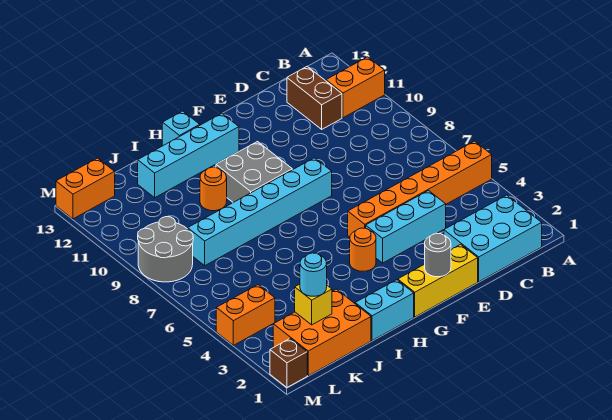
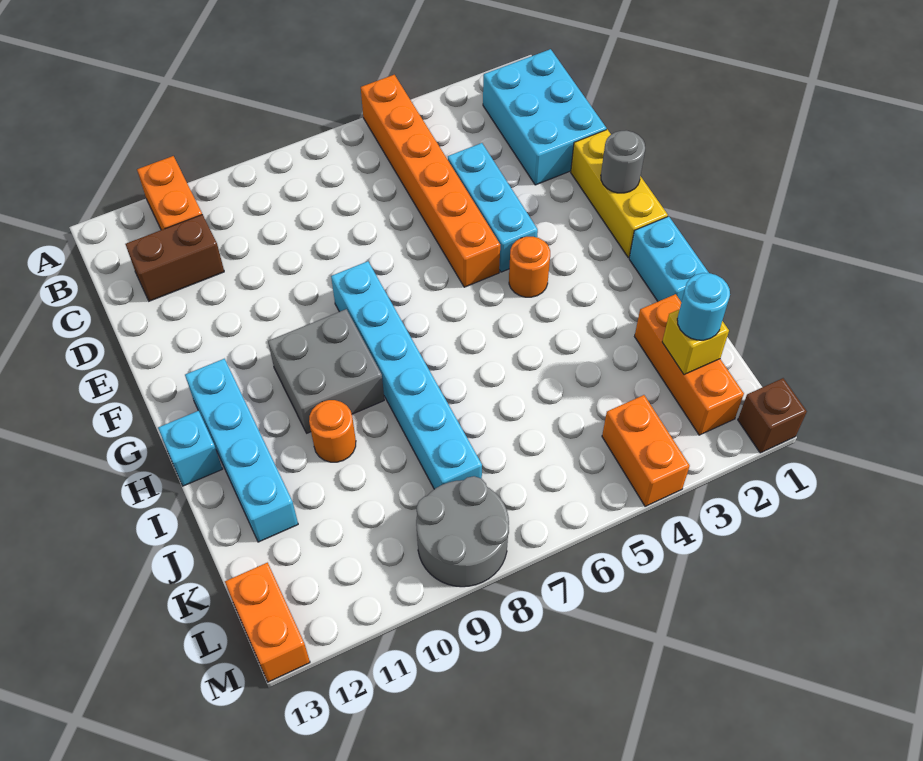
orange brick J1:L2 level 1 -> orange brick J2:L2 level 1

